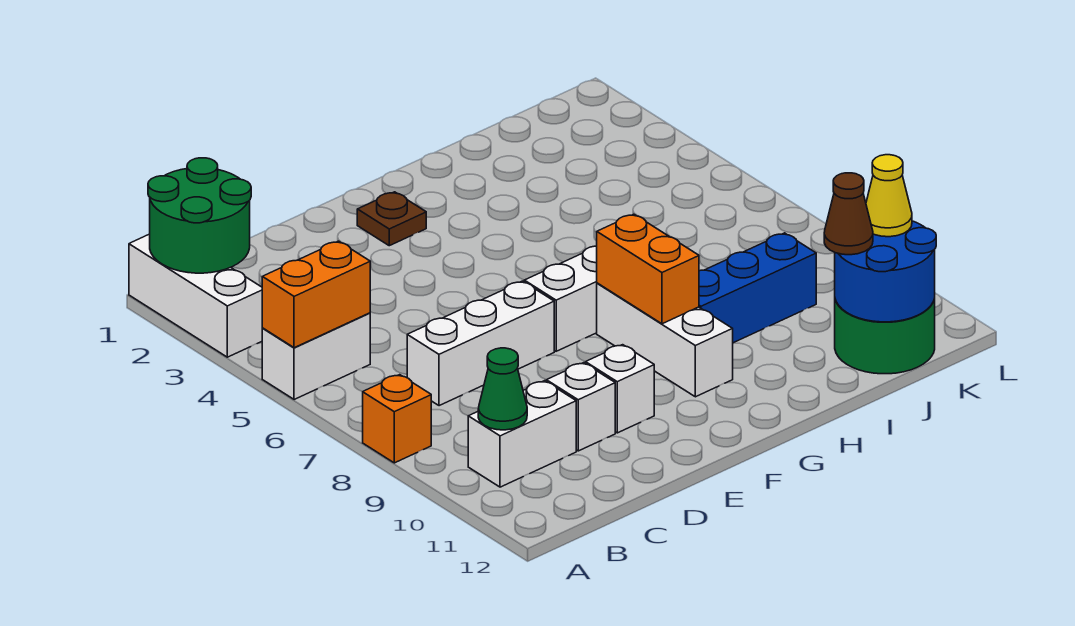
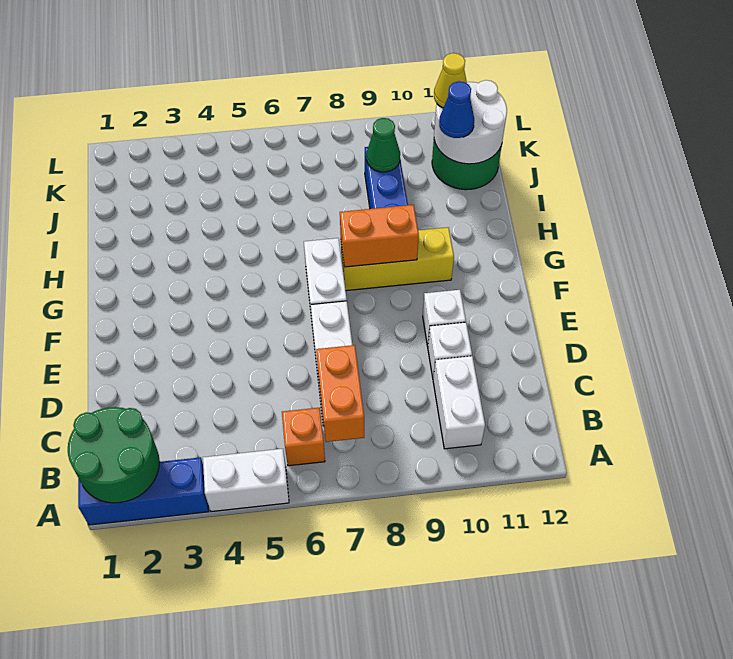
white brick A1:A3 level 1 -> blue brick A1:A3 level 1
white brick A5:B5 level 1 -> white brick A4:A5 level 1
orange brick A5:B5 level 2 -> orange brick B7:C7 level 2
orange brick A8 level 1 -> orange brick B6 level 1
green cone B10 level 2 -> green cone J9 level 2
brown plate F2 level 1 -> none
white brick G8:G10 level 1 -> yellow brick G8:G10 level 1
blue round brick J11:K12 level 2 -> white round brick J11:K12 level 2
brown cone J11 level 3 -> blue cone J11 level 3

